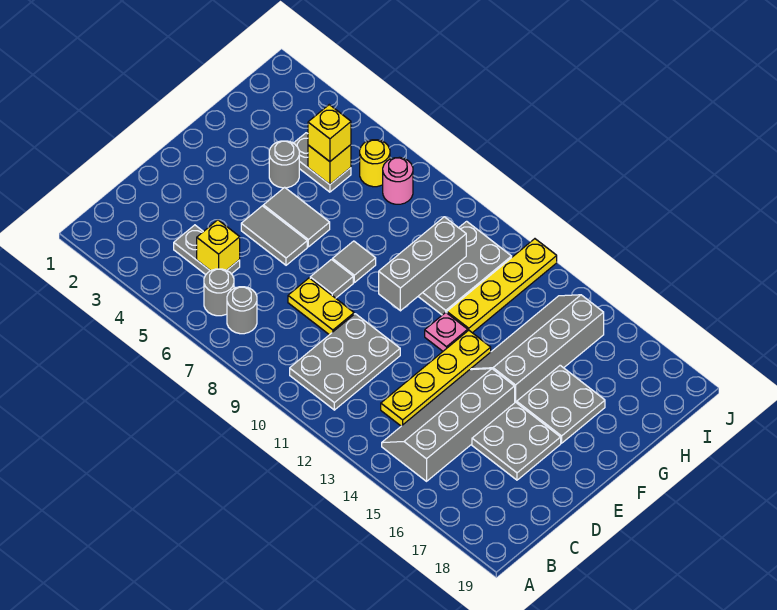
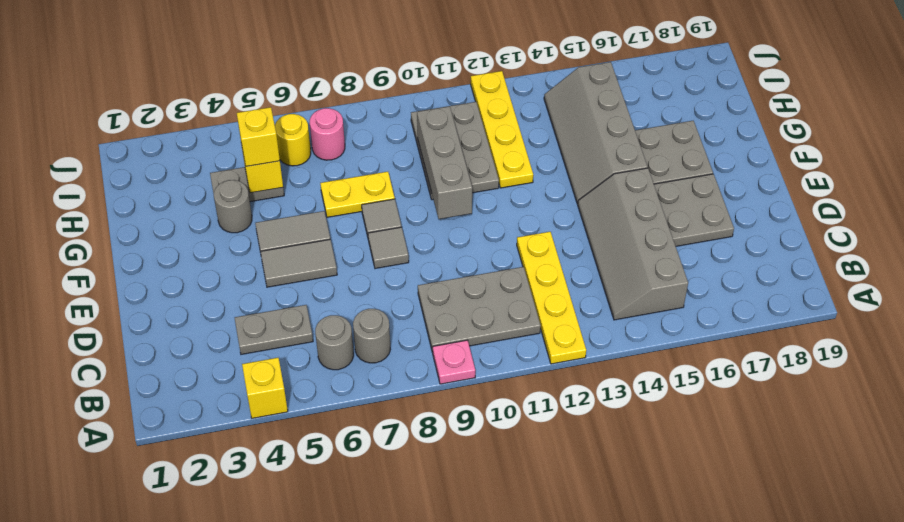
grey plate B10:D11 level 1 -> grey plate B9:C11 level 1
yellow brick C5 level 2 -> yellow brick A4 level 1
yellow plate C13:F13 level 1 -> yellow plate A12:D12 level 1
yellow plate D8:D9 level 1 -> yellow plate G7:G8 level 1
pink plate F12 level 1 -> pink plate A9 level 1

